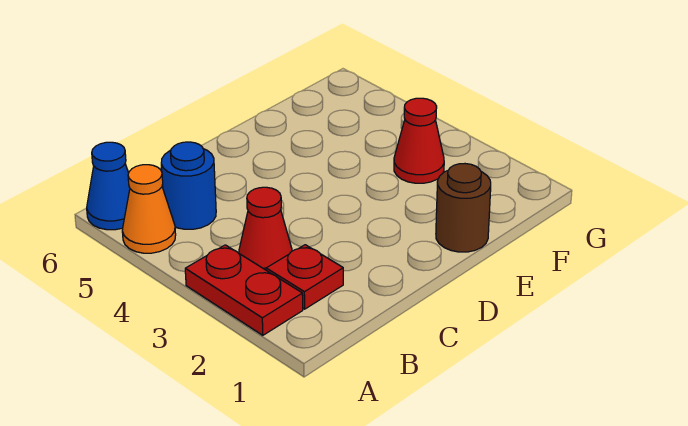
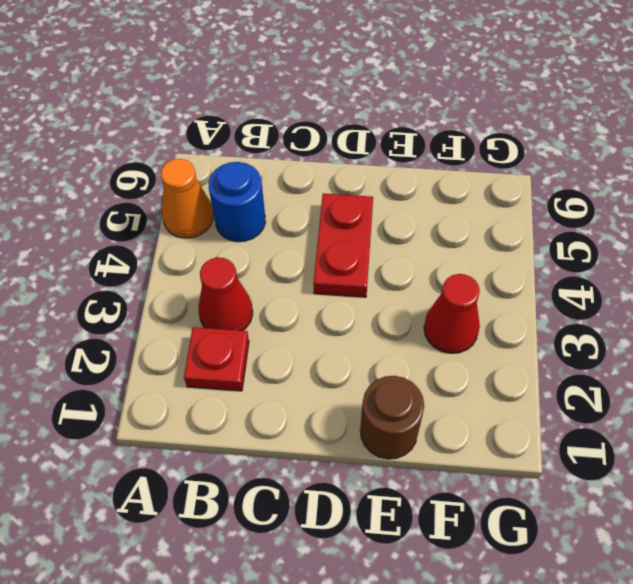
red plate A2:A3 level 1 -> red plate D4:D5 level 1
blue cone A6 level 1 -> none

